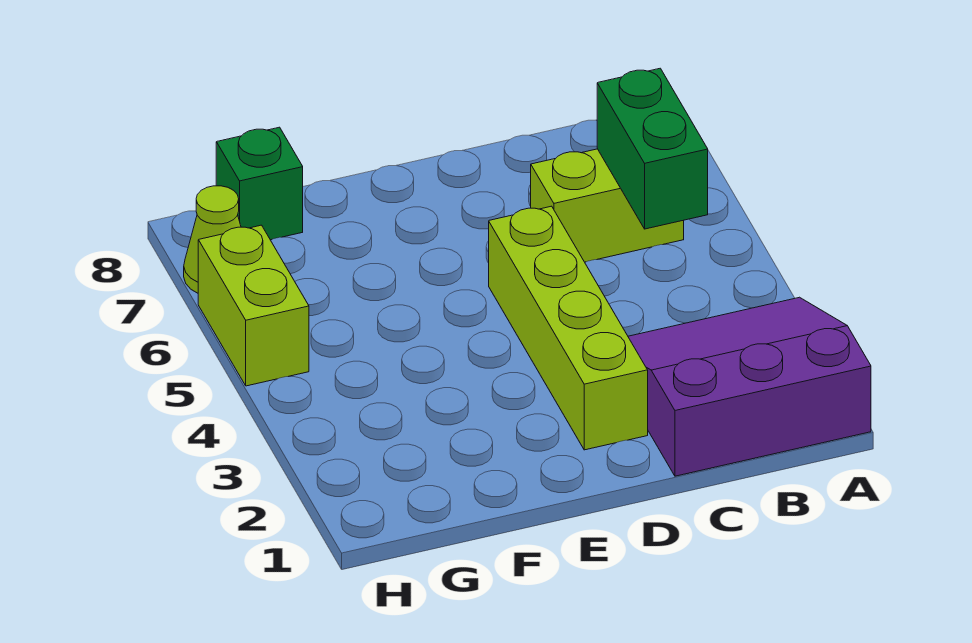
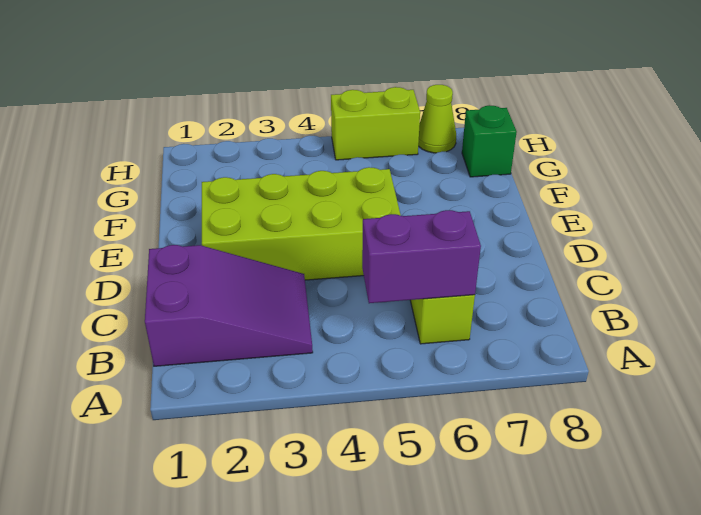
purple slope A1:C3 level 1 top 1 -> purple slope B1:C3 level 1 top 1
green brick B5:B6 level 2 -> purple brick B5:B6 level 2
lime brick D2:D5 level 1 -> lime brick D2:E5 level 1

